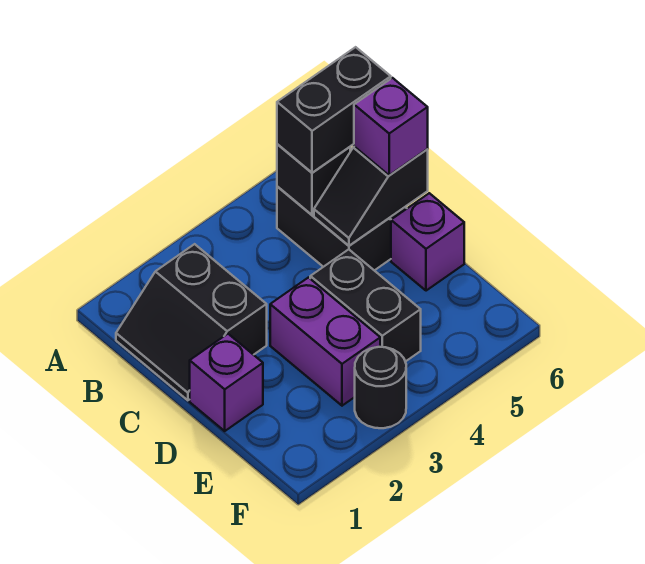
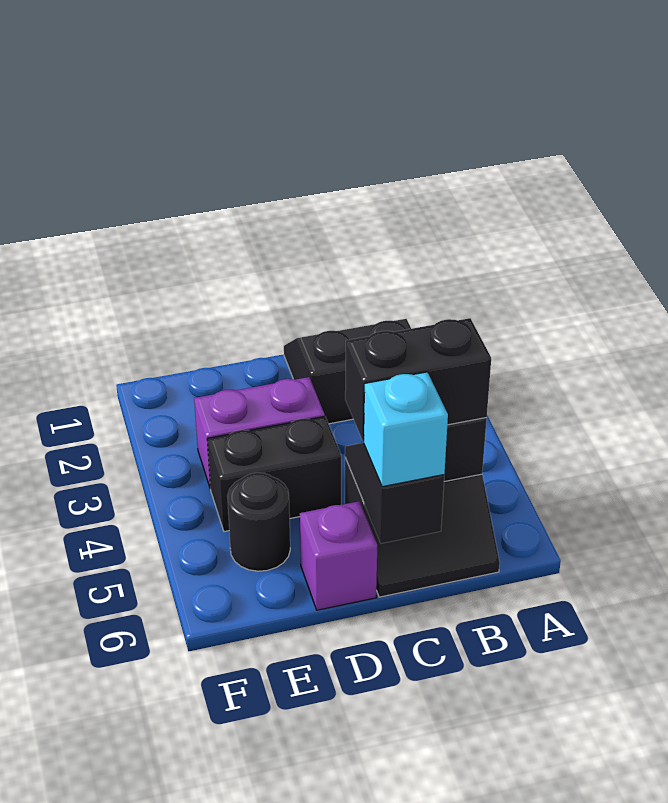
black brick B5:B6 level 3 -> black brick B5:C5 level 3
purple brick C6 level 3 -> cyan brick C6 level 3
purple brick D1 level 1 -> none
black round brick F3 level 1 -> black round brick E5 level 1

